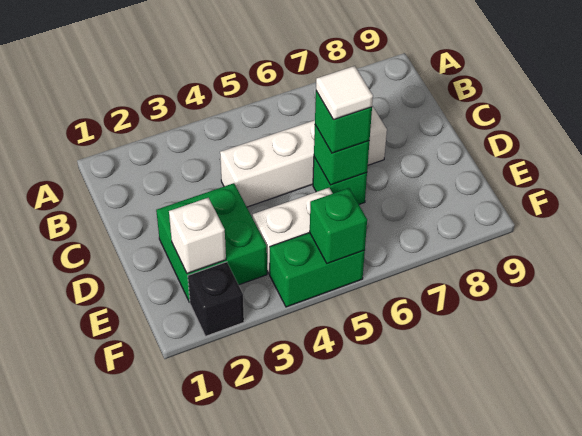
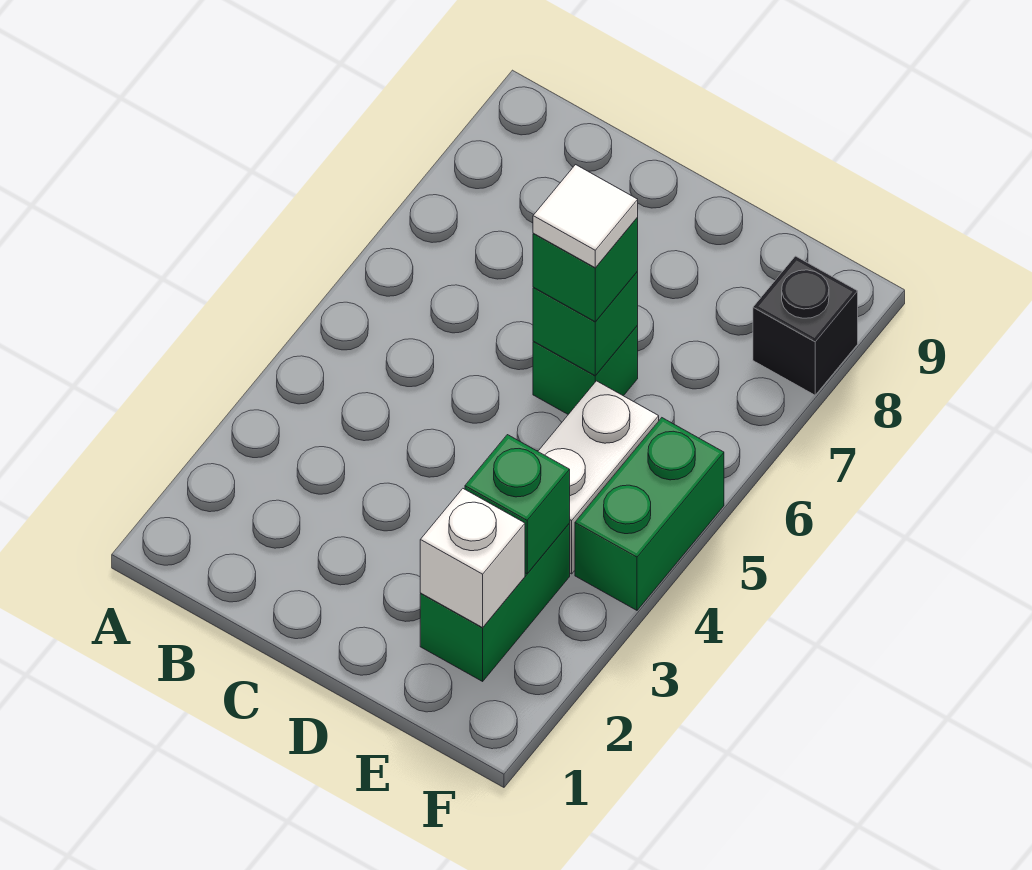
white brick C4:C7 level 1 -> none
green brick D2:E3 level 1 -> green brick E2:E3 level 1
black brick F2 level 1 -> black brick F8 level 1
green brick F5 level 2 -> green brick E3 level 2

